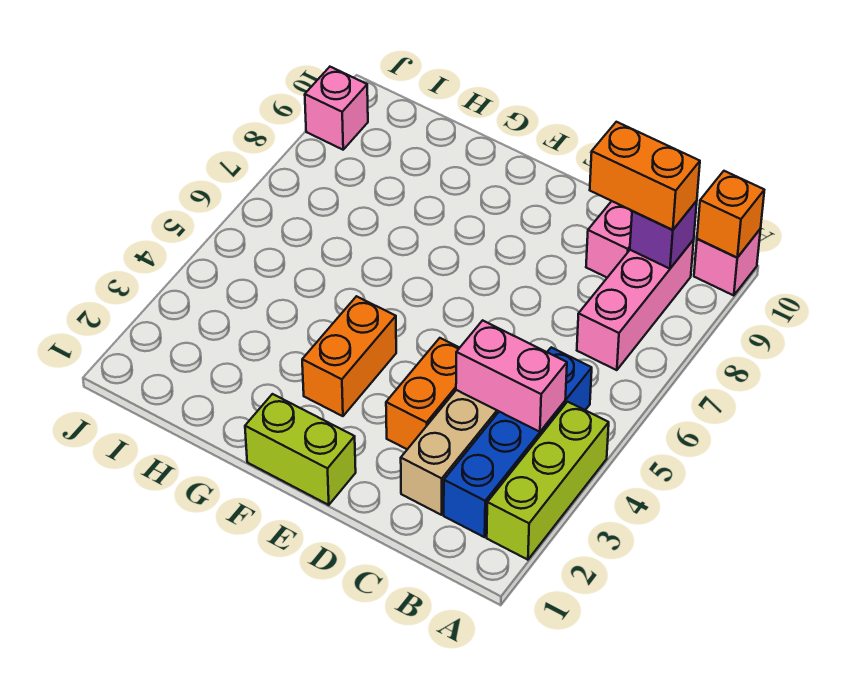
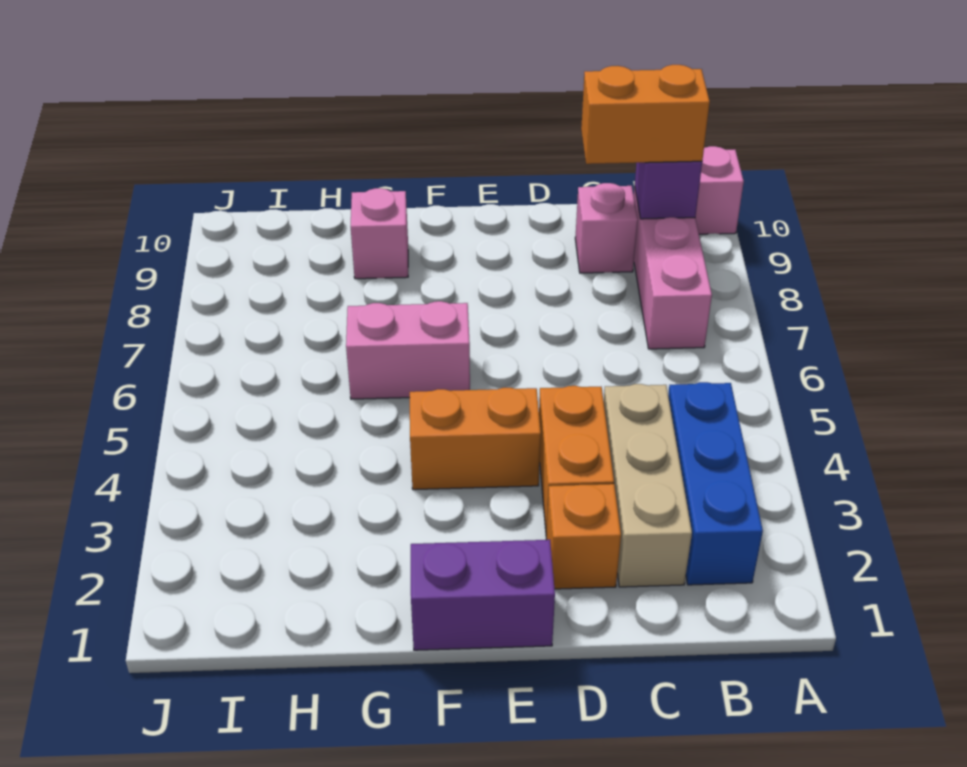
lime brick A2:A4 level 1 -> none
orange brick A10 level 2 -> orange brick D2 level 1
blue brick B2:B5 level 1 -> blue brick B2:B4 level 1
pink brick B4:C4 level 2 -> pink brick F6:G6 level 1
lime brick E1:F1 level 1 -> purple brick E1:F1 level 1
orange brick F3:F4 level 1 -> orange brick E4:F4 level 1
pink brick J9 level 1 -> pink brick G9 level 1

